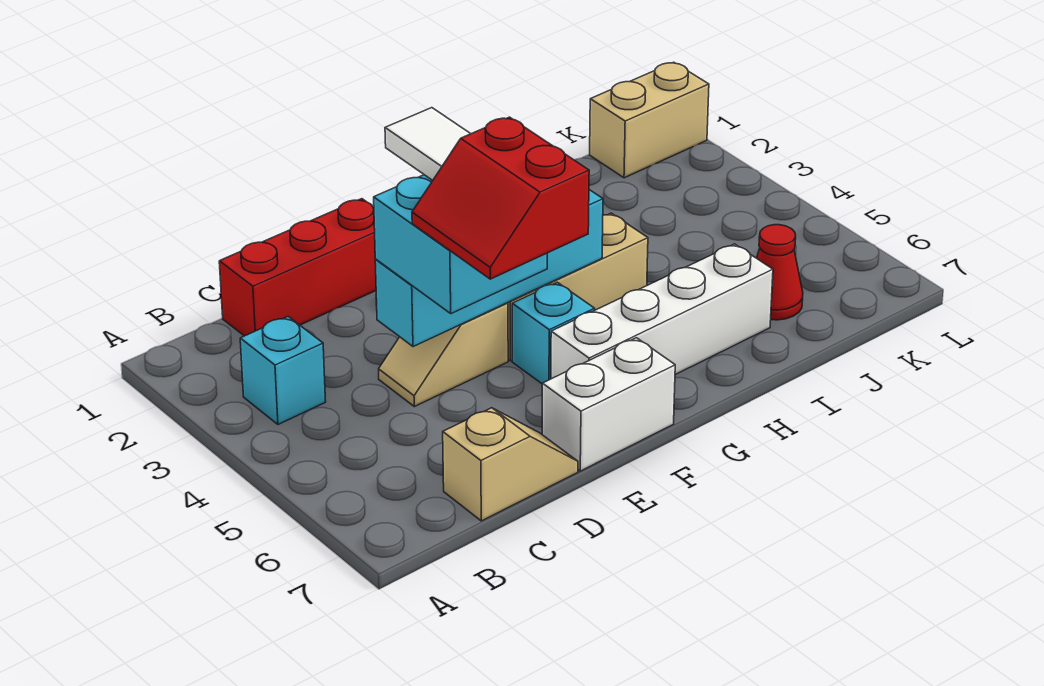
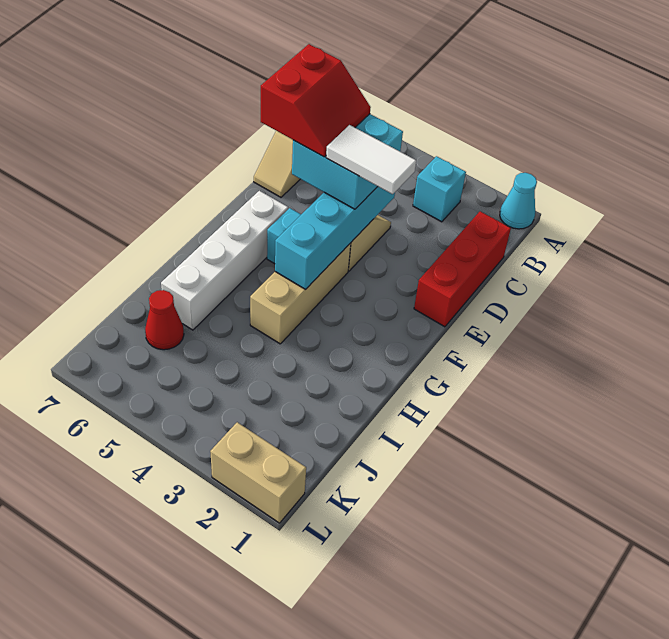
none -> cyan cone A1 level 1
red slope D5:E6 level 4 top E -> red slope D5:E6 level 4 top 6
white brick E7:F7 level 1 -> none
tan brick K1:L1 level 1 -> tan brick L1:L2 level 1

